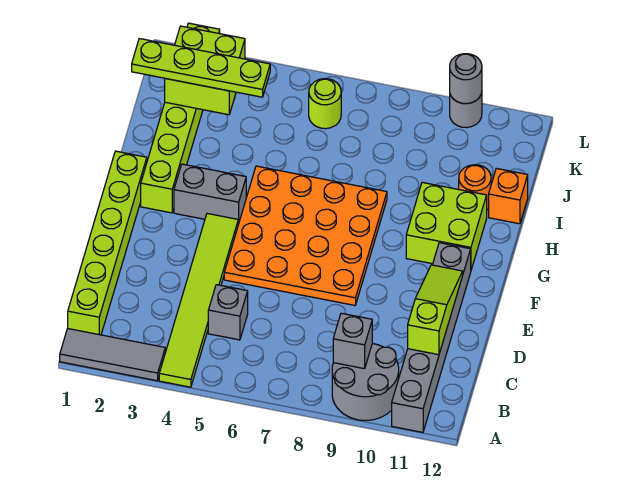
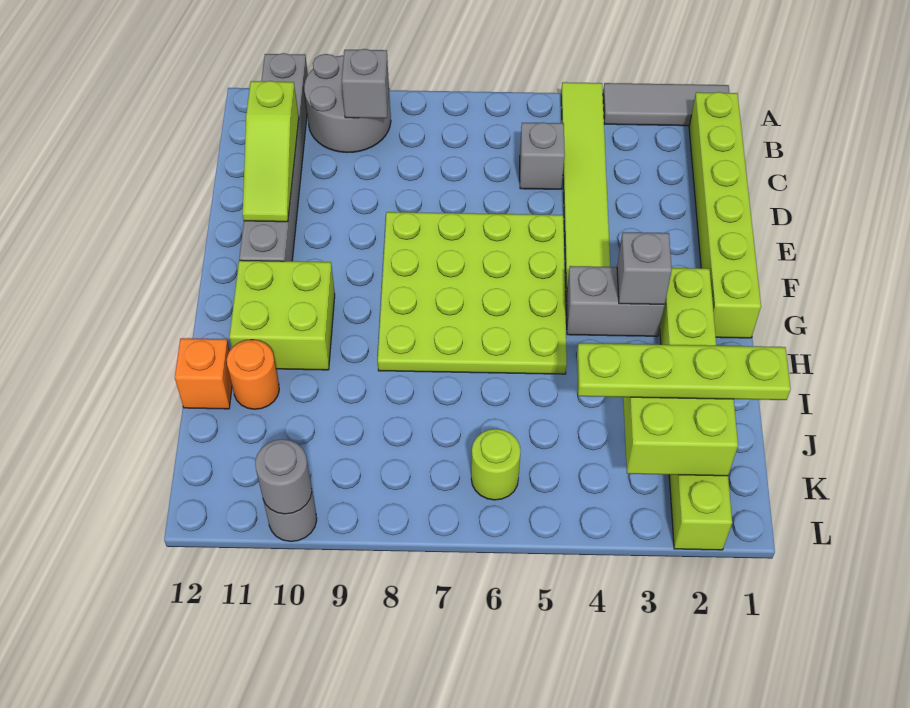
orange plate E5:H8 level 1 -> lime plate E5:H8 level 1
none -> grey brick G3 level 2

